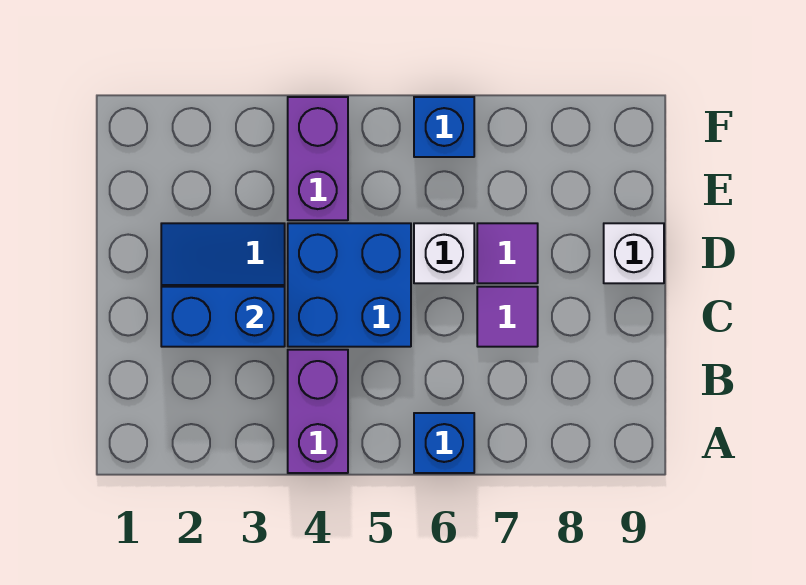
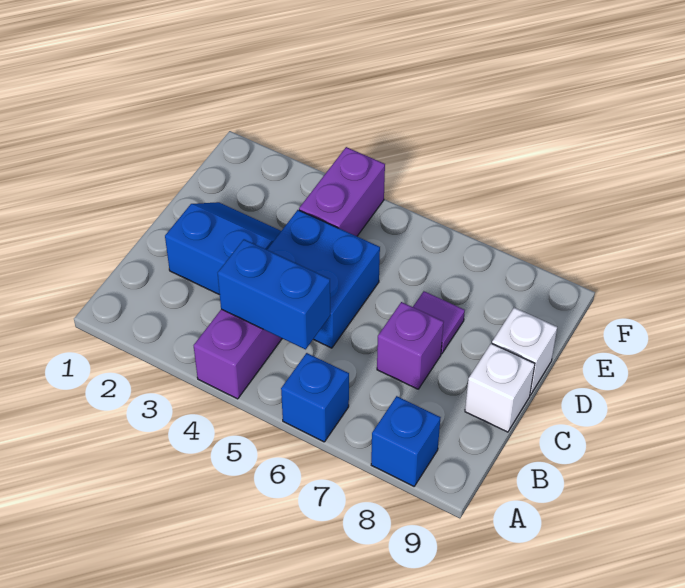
blue brick C2:C3 level 2 -> blue brick B4:B5 level 2
purple tile C7 level 1 -> purple brick C7 level 1
white brick D6 level 1 -> white brick C9 level 1
blue brick F6 level 1 -> blue brick A8 level 1

